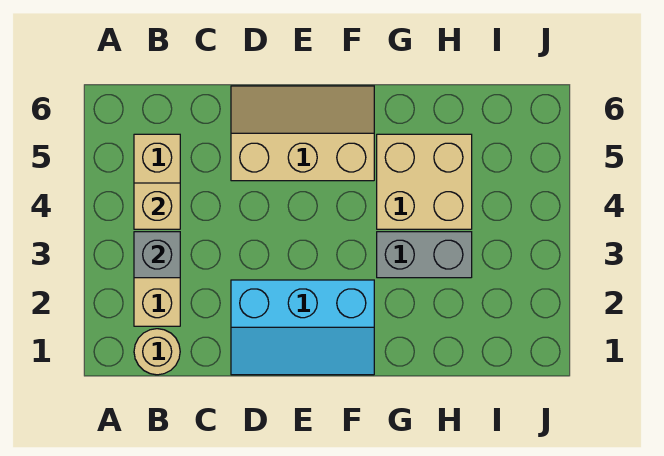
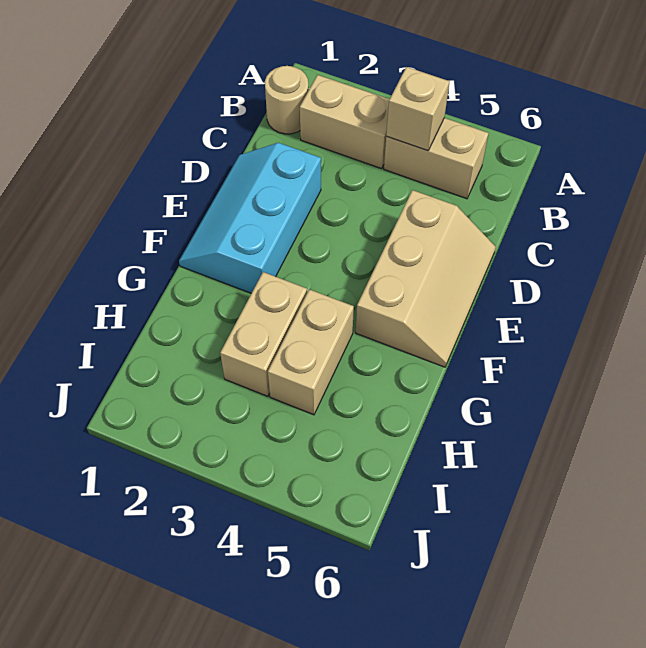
grey brick B3 level 2 -> none
grey brick G3:H3 level 1 -> tan brick G3:H3 level 1
tan brick G4:H5 level 1 -> tan brick G4:H4 level 1

